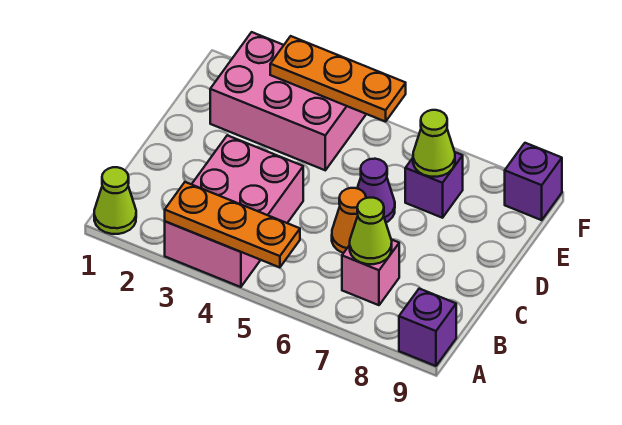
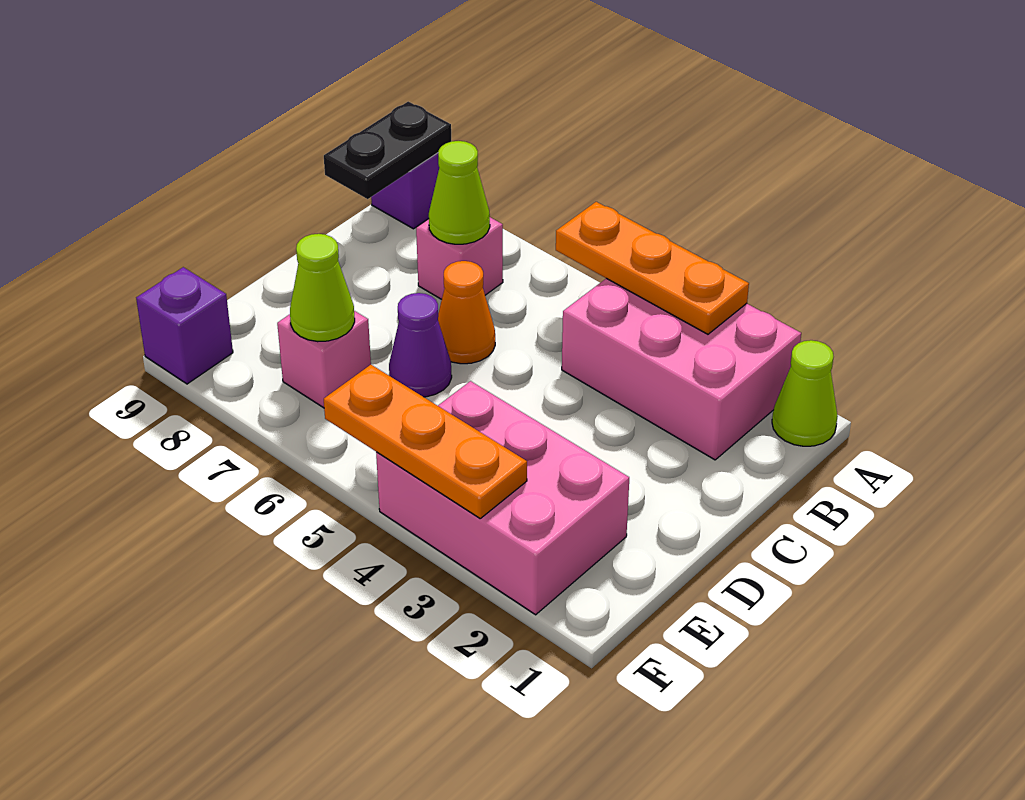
pink brick A3:C4 level 1 -> pink brick A2:B4 level 1
none -> black plate A9:B9 level 2
purple brick E7 level 1 -> pink brick E7 level 1

